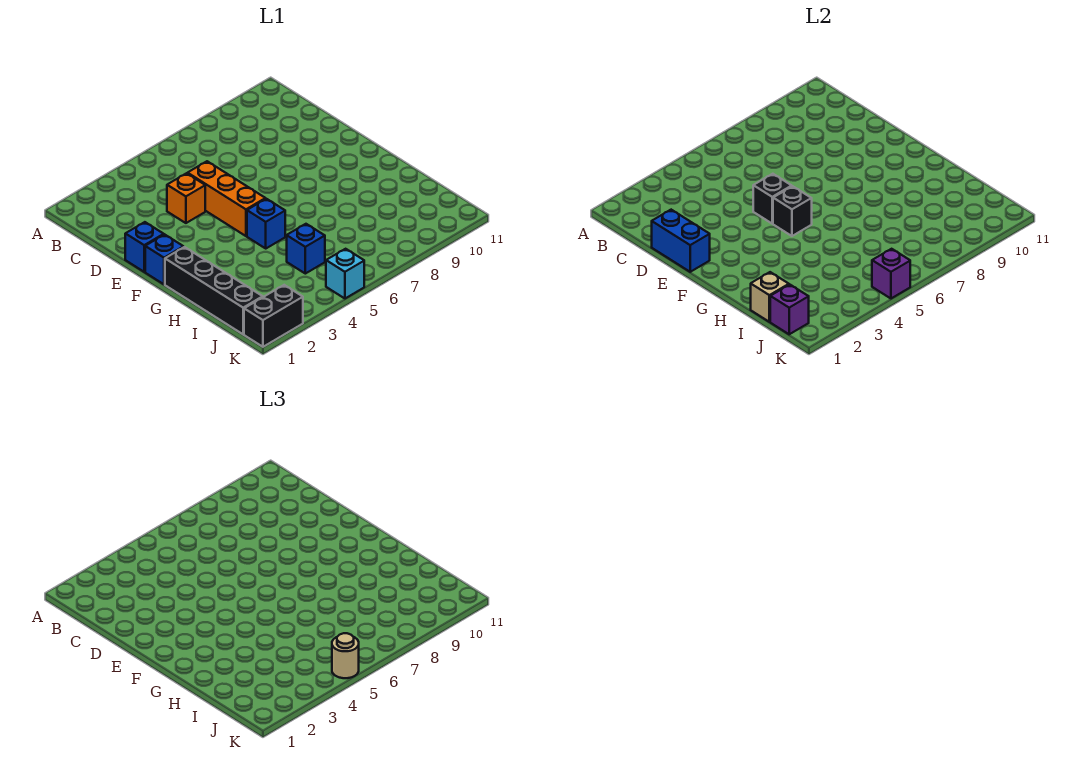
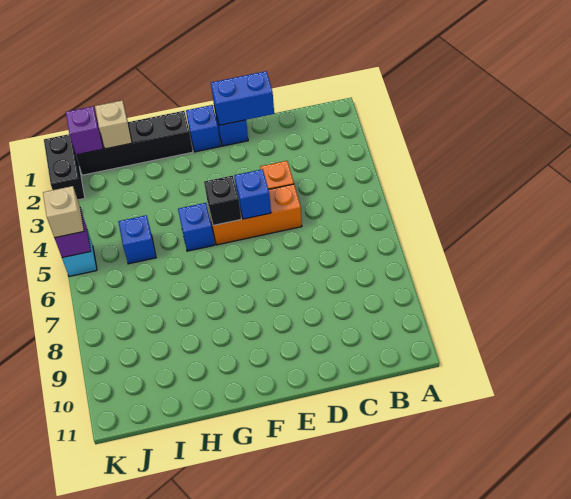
black brick E5 level 2 -> blue brick E5 level 2
tan round brick K5 level 3 -> tan brick K5 level 3

